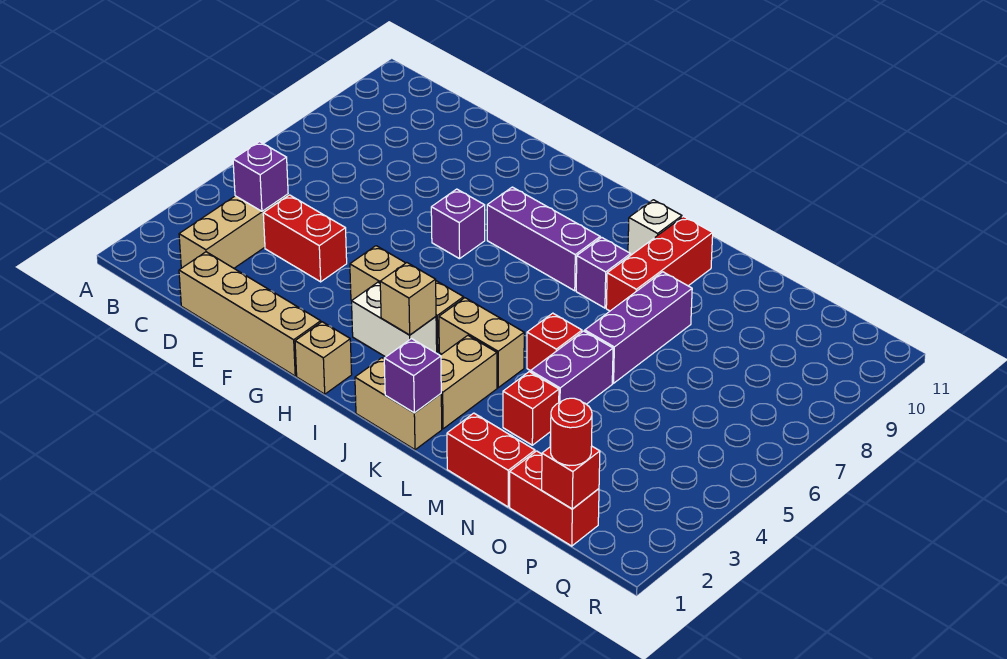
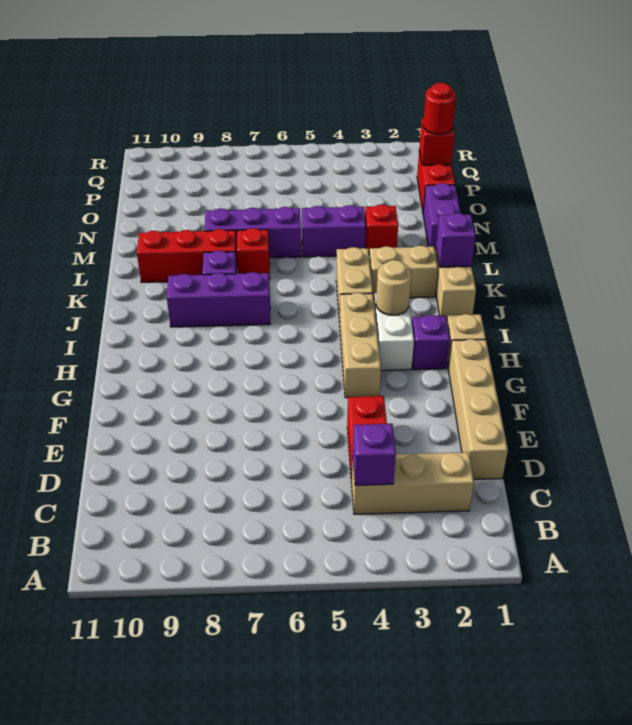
purple brick G7 level 1 -> purple brick H2 level 1
purple brick H8:J8 level 1 -> purple brick J7:J9 level 1
tan brick I3 level 2 -> tan round brick I3 level 2
white brick K10 level 1 -> none
red brick L5 level 1 -> red brick L7 level 1
red brick M1:N1 level 1 -> purple brick M1:N1 level 1

